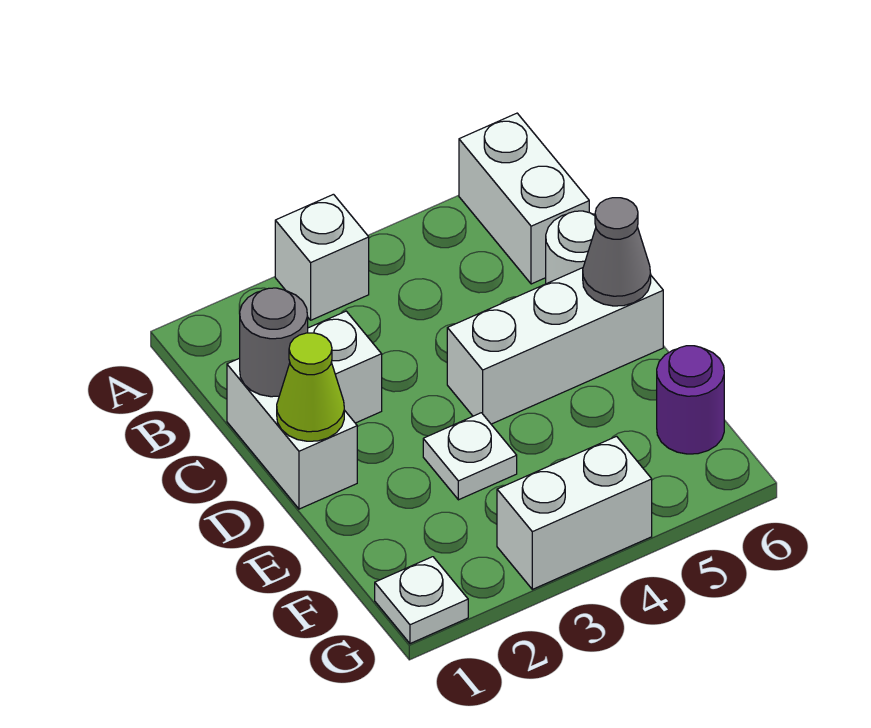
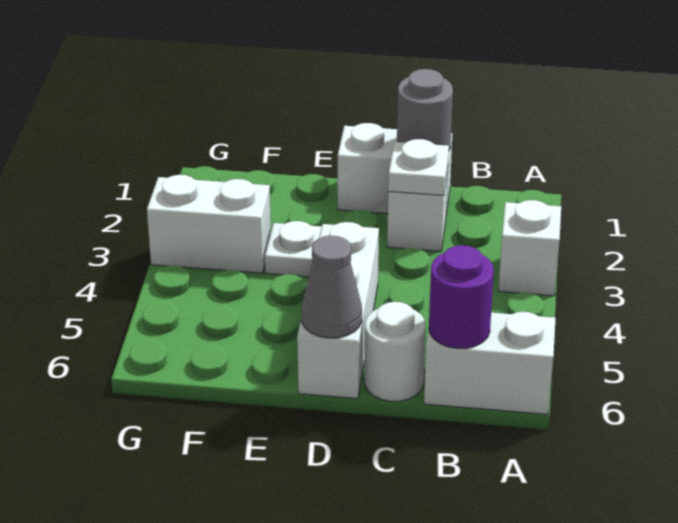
lime cone D1 level 2 -> none
purple round brick F6 level 1 -> purple round brick B6 level 2
white plate G1 level 1 -> white plate C2 level 2
white brick G3:G4 level 1 -> white brick F3:G3 level 1

